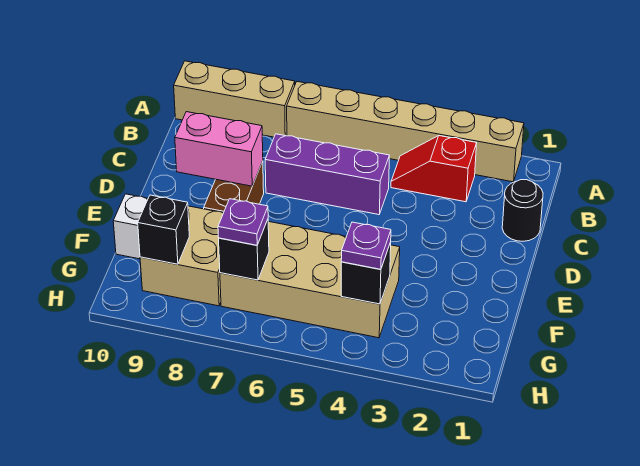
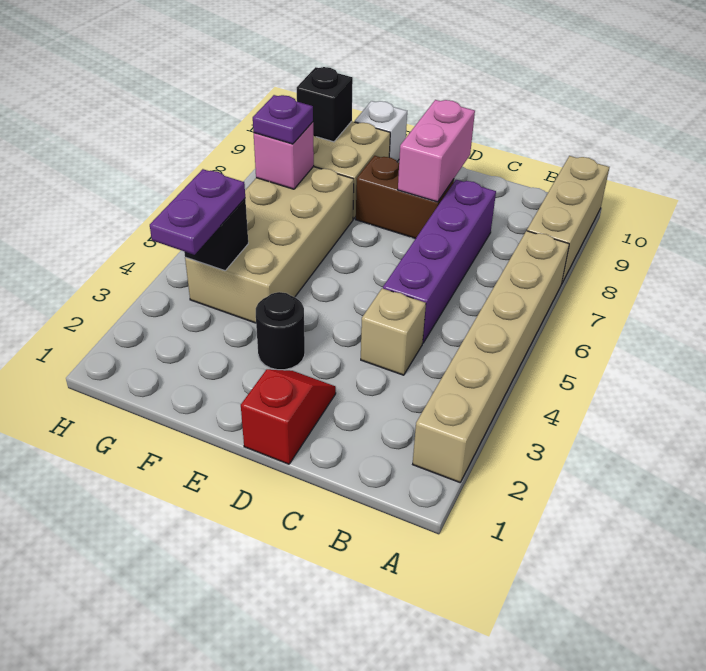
red slope B3:B4 level 1 top 3 -> red slope D1:D2 level 1 top 1
black round brick C1 level 1 -> black round brick E3 level 1
none -> tan brick C4 level 1
purple brick C5:C7 level 1 -> purple brick C5:C8 level 1
purple plate G4 level 3 -> purple plate G3:G4 level 3
black brick G7 level 2 -> pink brick G7 level 2

